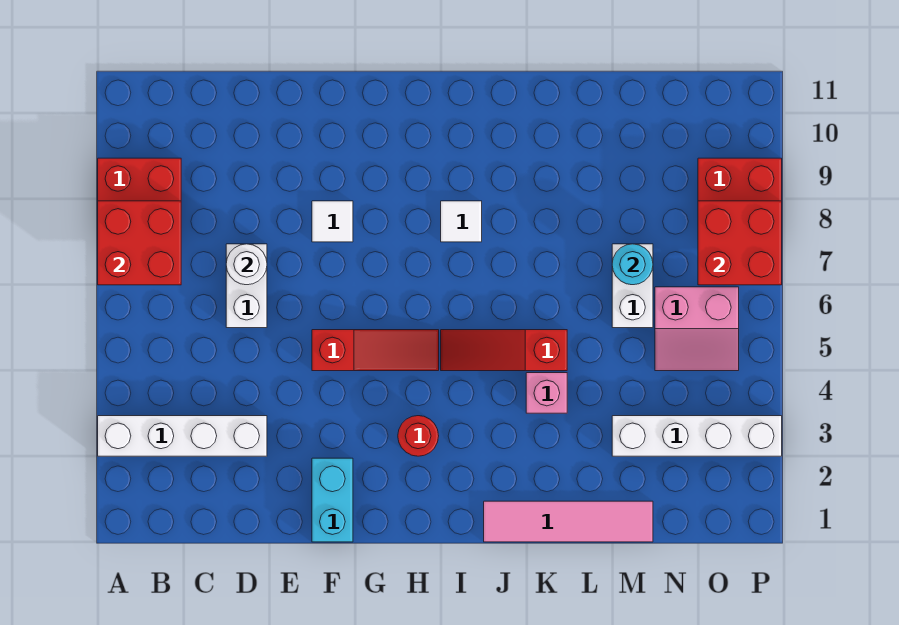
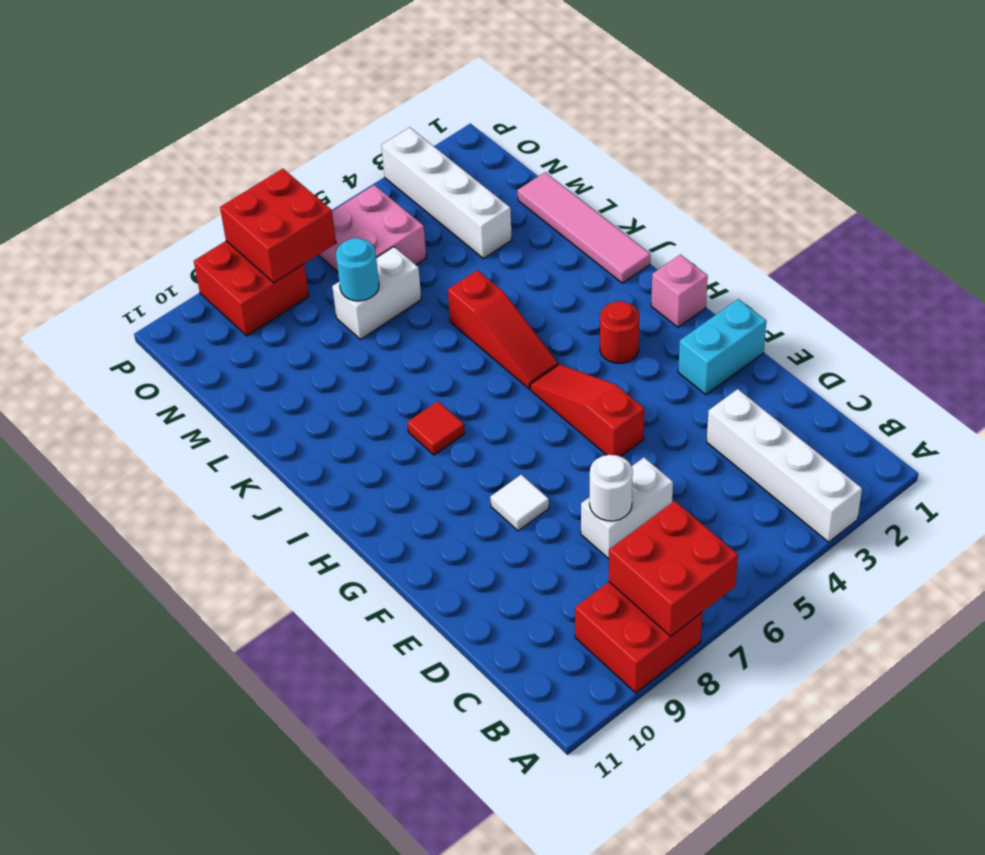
white tile I8 level 1 -> red tile I8 level 1
pink brick K4 level 1 -> pink brick H1 level 1
pink slope N5:O6 level 1 top 6 -> pink brick N5:O6 level 1

